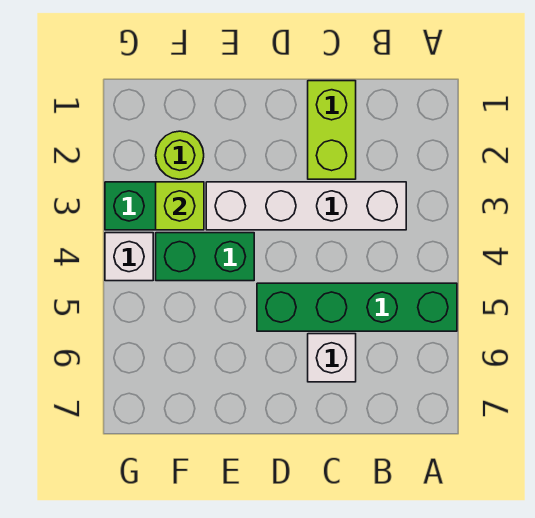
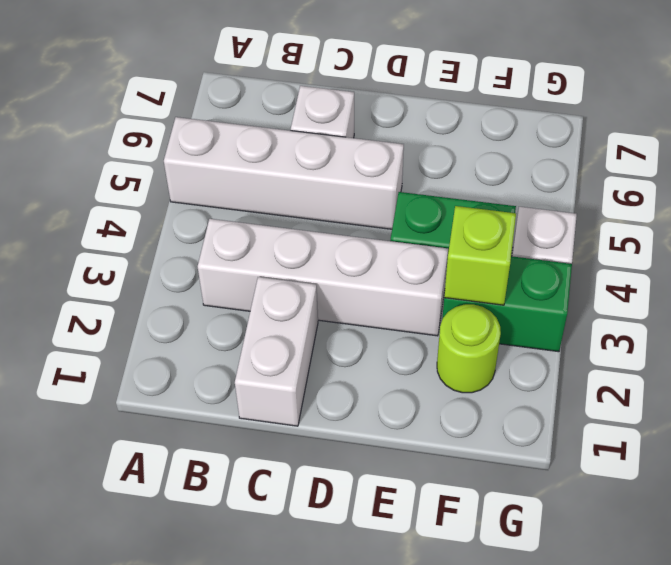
green brick A5:D5 level 1 -> white brick A5:D5 level 1
lime brick C1:C2 level 1 -> white brick C1:C2 level 1

